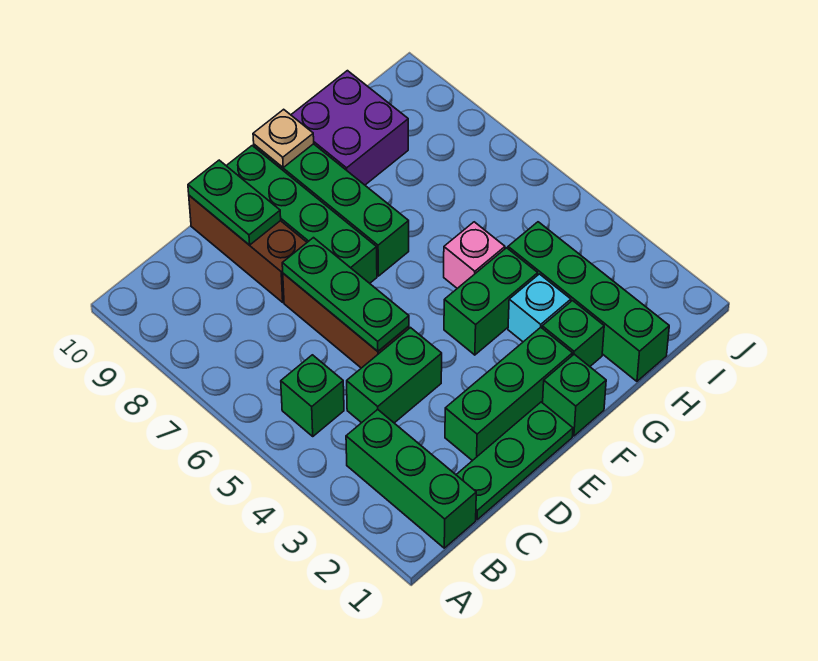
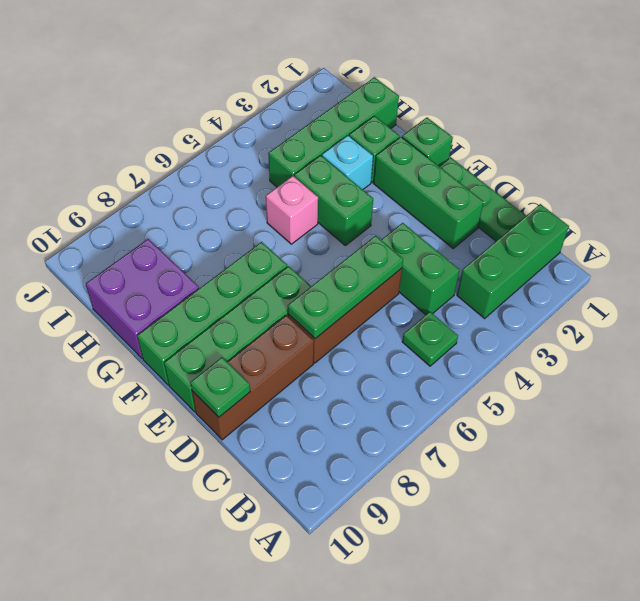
green brick B5 level 1 -> green plate B5 level 1
green plate D9:D10 level 2 -> green plate D10 level 2
tan plate F10 level 2 -> none

